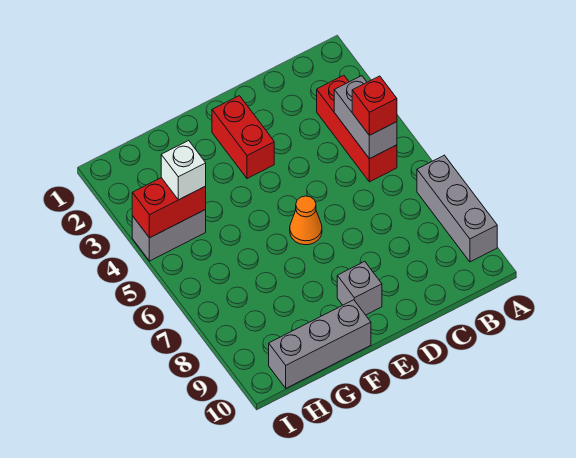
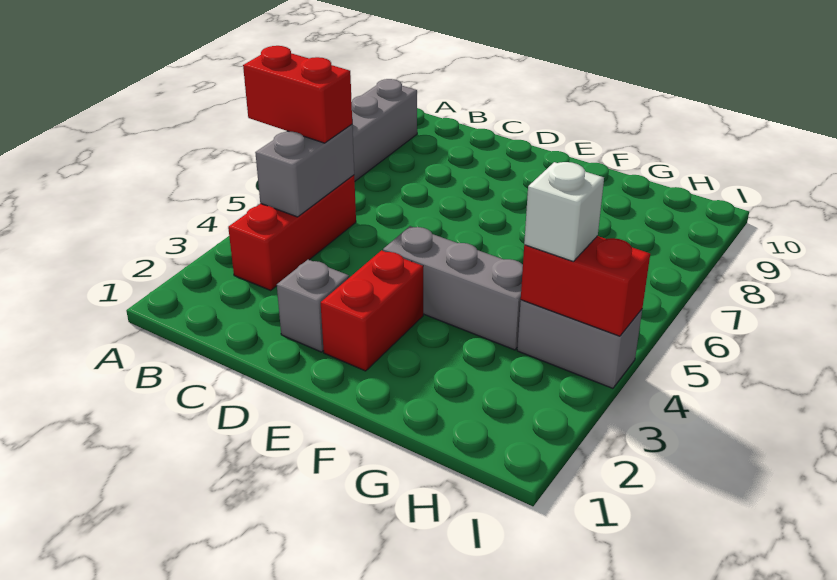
red brick B5 level 3 -> red brick A5:B5 level 3
orange cone E6 level 1 -> none
grey brick E9 level 1 -> grey brick D2 level 1
grey brick F10:H10 level 1 -> grey brick E4:G4 level 1

